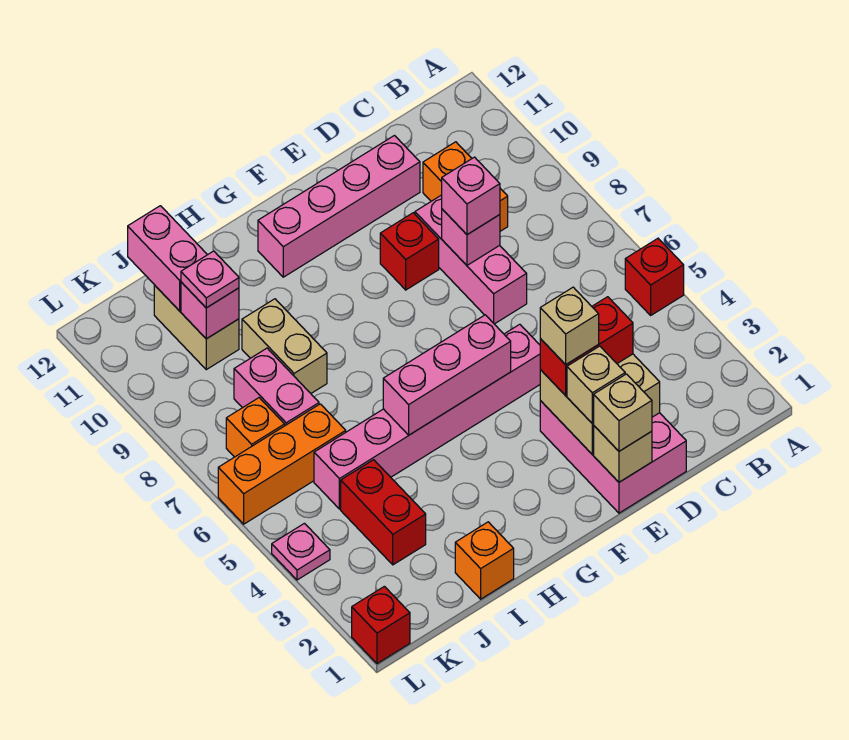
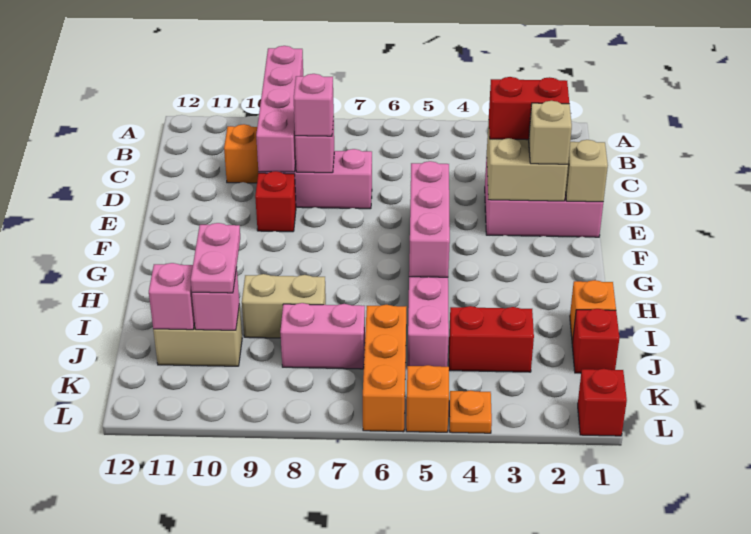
red brick A5 level 1 -> red brick J1 level 1
red brick D3:E3 level 3 -> red brick D2:D3 level 3
pink brick D11:G11 level 1 -> pink brick A9:D9 level 2
tan brick E1 level 3 -> none
tan brick E3 level 4 -> none
pink plate J10 level 3 -> pink plate I10:J10 level 3
pink brick J11:J12 level 2 -> pink brick J11 level 2
orange brick K7 level 1 -> orange brick L5 level 1
pink plate L4 level 1 -> orange plate L4 level 1

